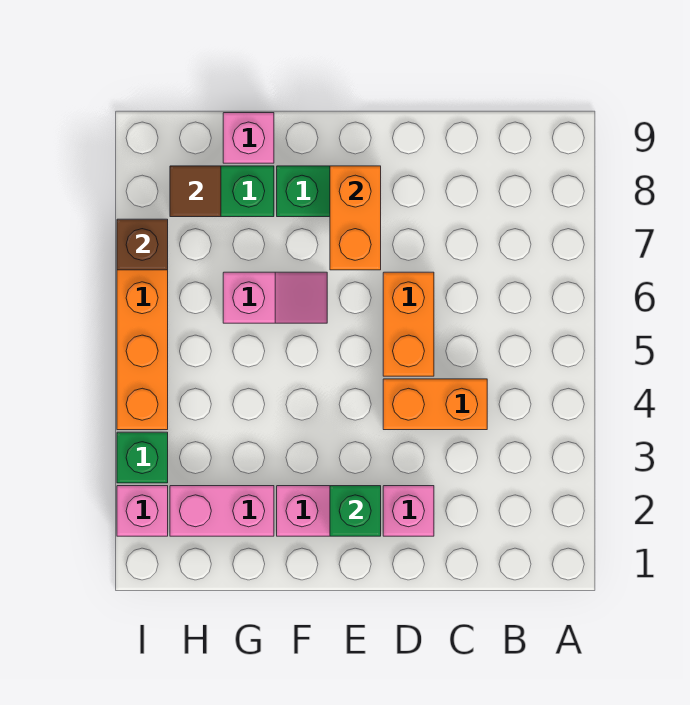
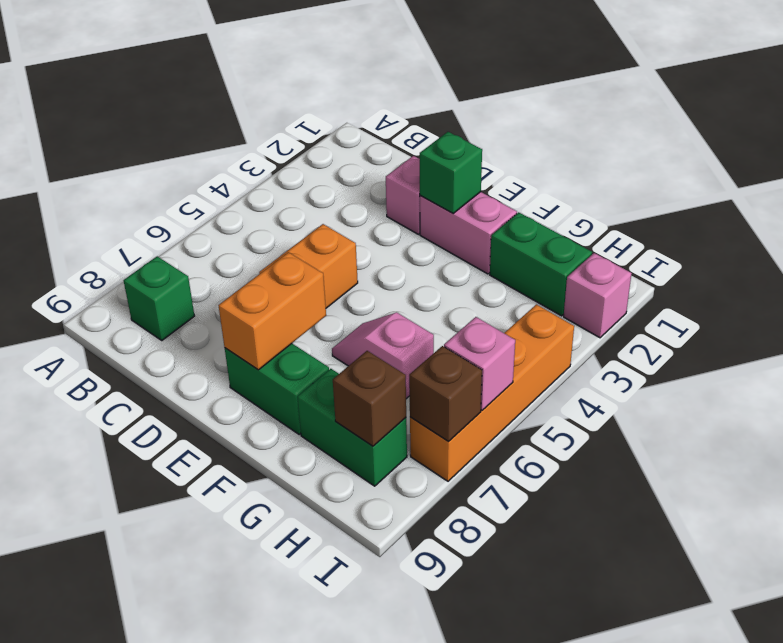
orange brick C4:D4 level 1 -> none
pink brick G2:H2 level 1 -> green brick G2:H2 level 1
pink brick G9 level 1 -> pink brick I6 level 2
brown tile H8 level 2 -> brown brick H8 level 2
green brick I3 level 1 -> green brick B8 level 1

